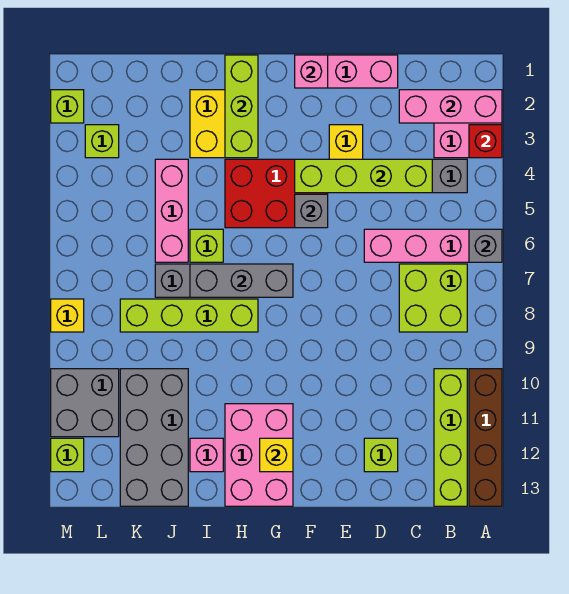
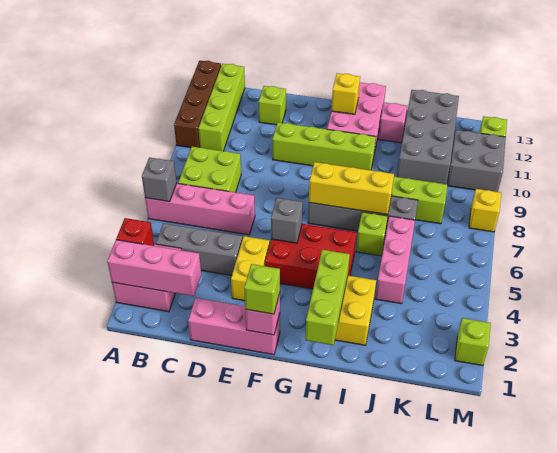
lime brick C4:F4 level 2 -> lime brick E10:H10 level 1
grey brick G7:I7 level 2 -> yellow brick G7:I7 level 2
lime brick L3 level 1 -> lime brick F1 level 3

